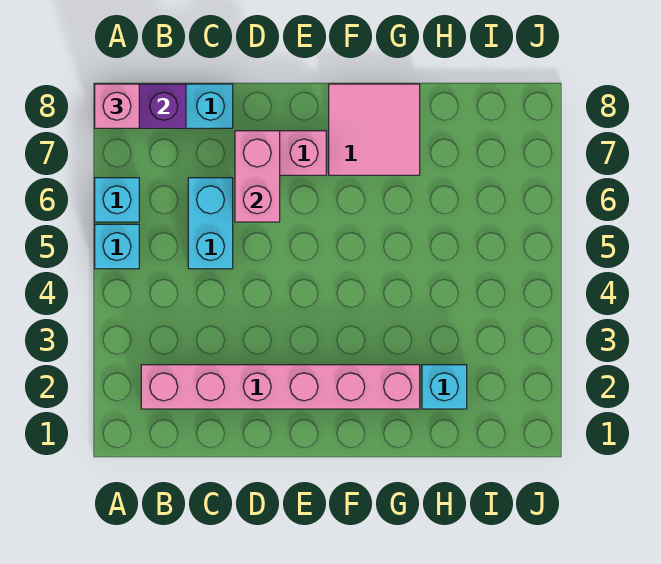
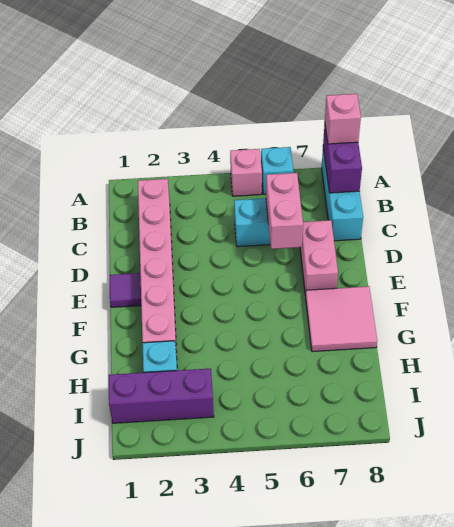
cyan brick A5 level 1 -> pink brick A5 level 1
pink brick D6:D7 level 2 -> pink brick C6:D6 level 2
none -> purple tile E1 level 1
none -> purple brick I1:I3 level 1

